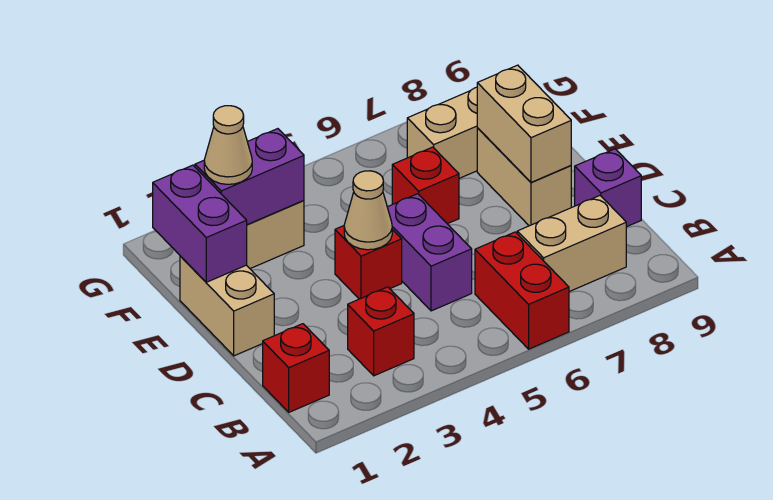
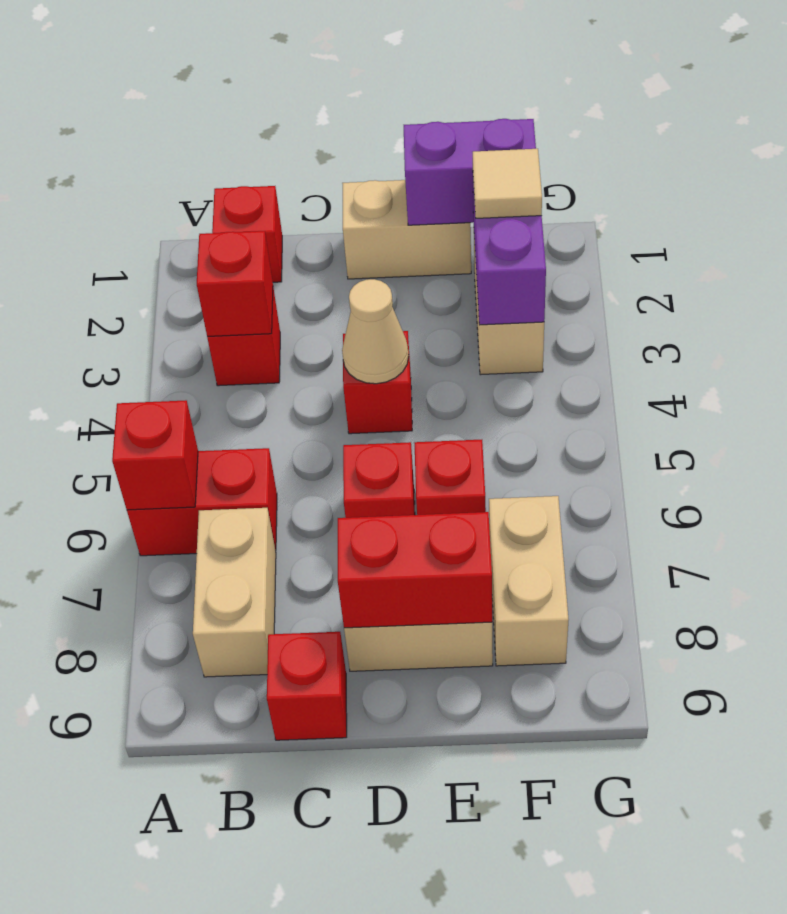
none -> red brick A6 level 2
none -> red brick B3 level 2
purple brick C5:D5 level 1 -> none
purple brick C9 level 1 -> red brick C9 level 1
none -> red brick D6 level 1
tan brick D8:E8 level 2 -> red brick D8:E8 level 2
tan cone F2 level 3 -> tan tile F2 level 3

